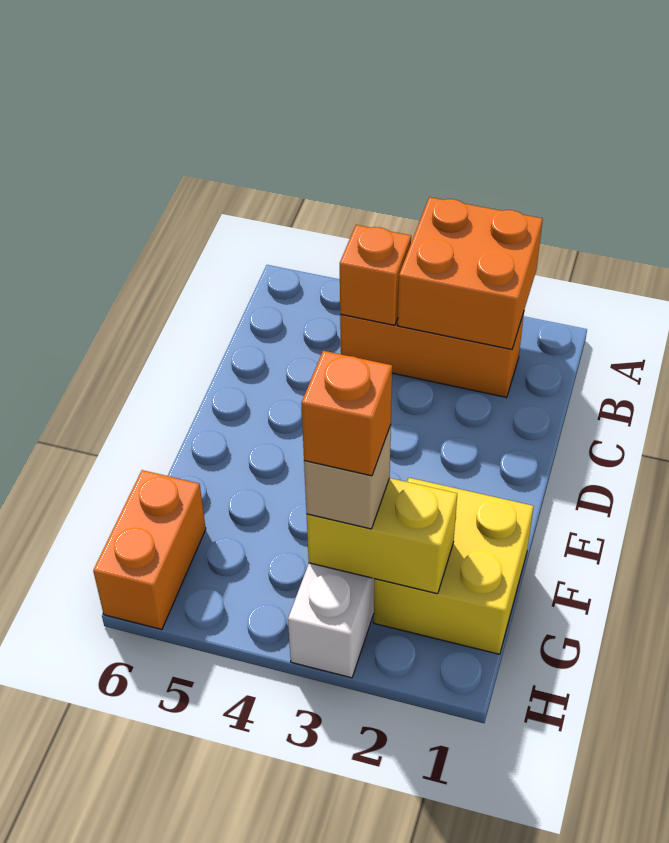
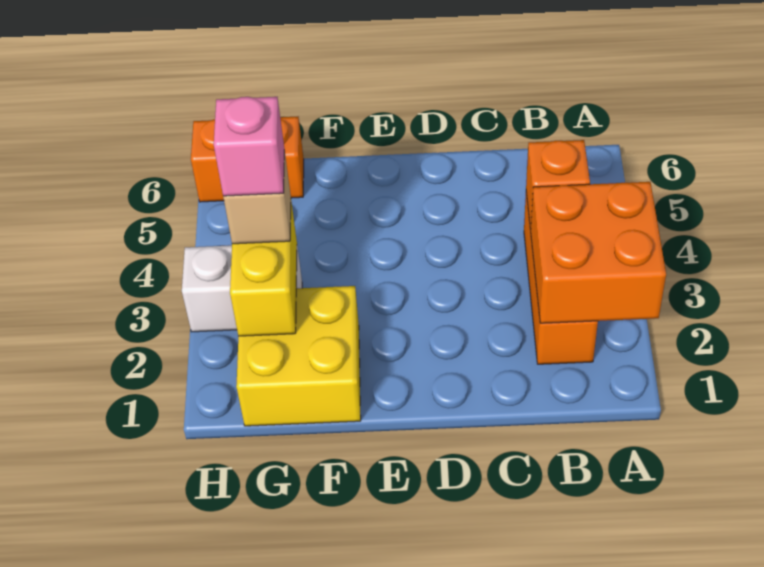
orange brick G3 level 4 -> pink brick G3 level 4

